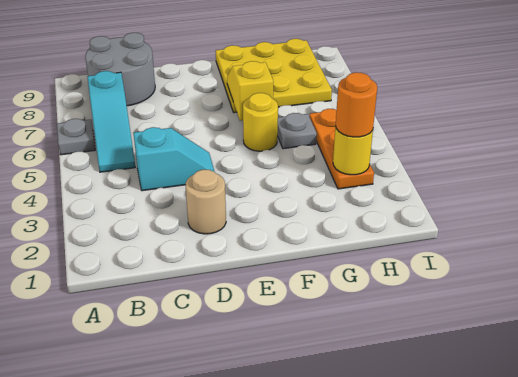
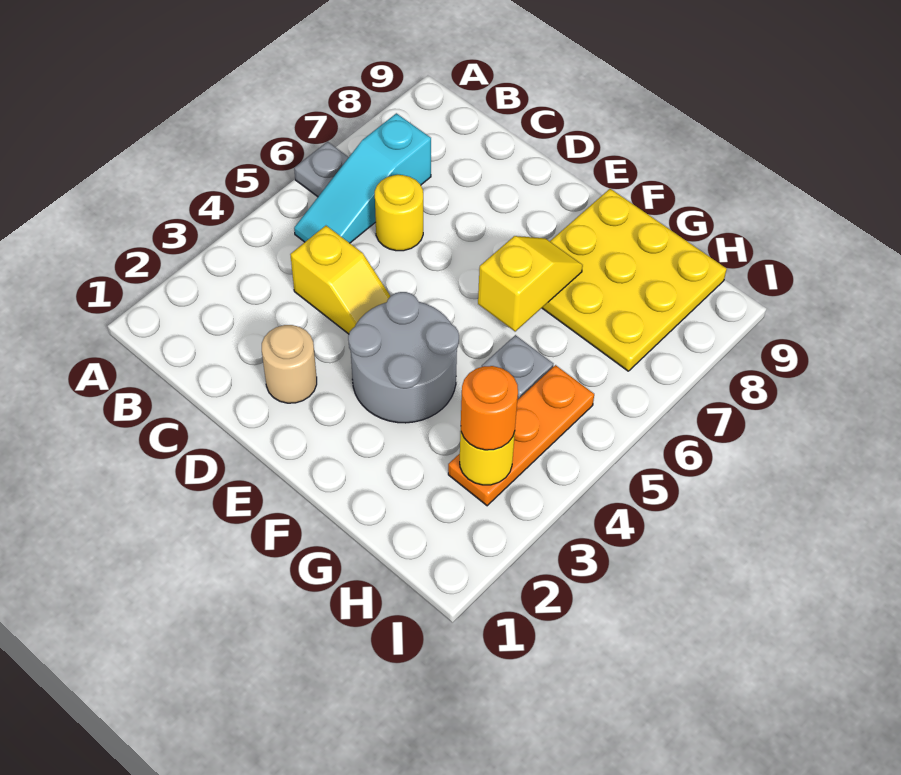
grey round brick B8:C9 level 1 -> grey round brick E3:F4 level 1
cyan slope C4:D4 level 1 top C -> yellow slope C4:D4 level 1 top C
yellow round brick F5 level 1 -> yellow round brick C6 level 1

